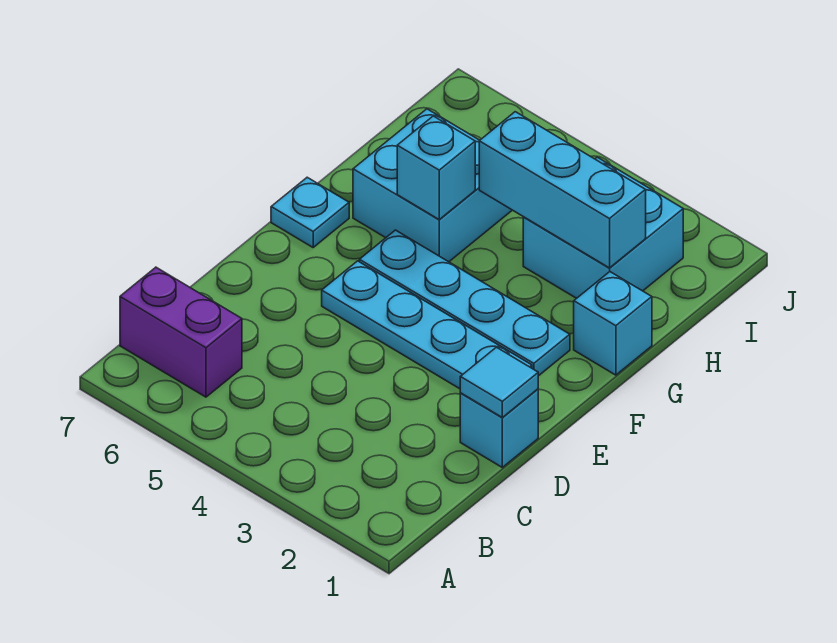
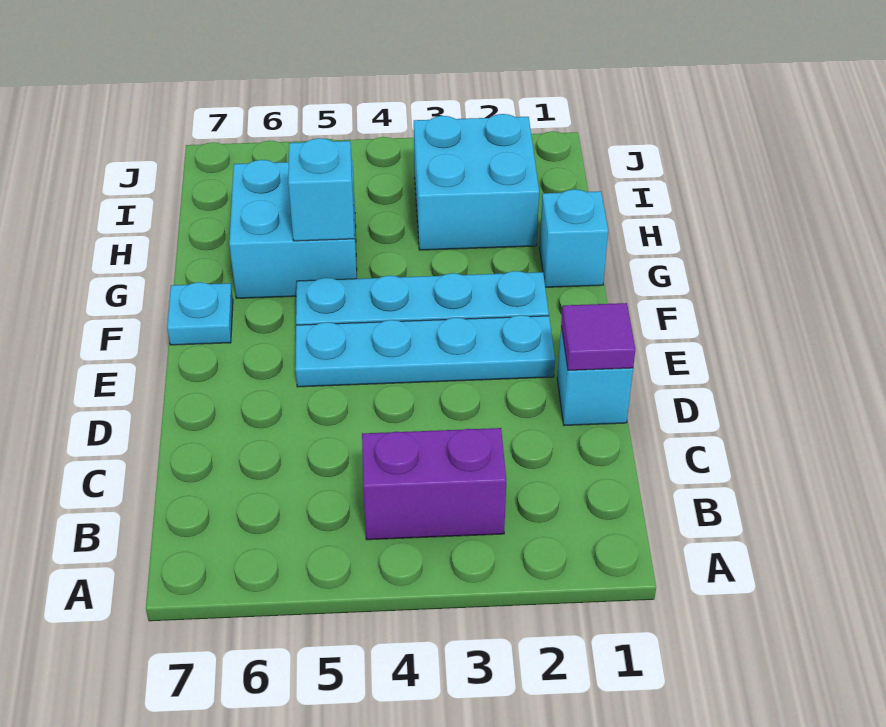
purple brick B6:B7 level 1 -> purple brick B3:B4 level 1
cyan tile D1 level 2 -> purple tile D1 level 2
cyan brick H2:H4 level 2 -> none

